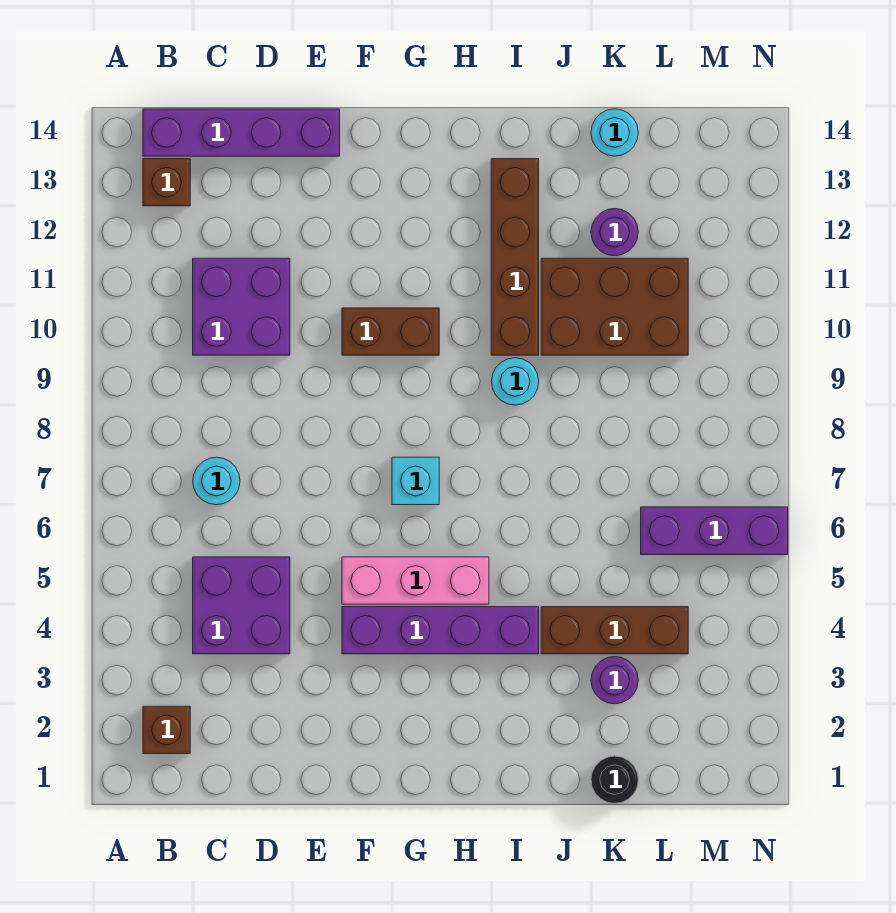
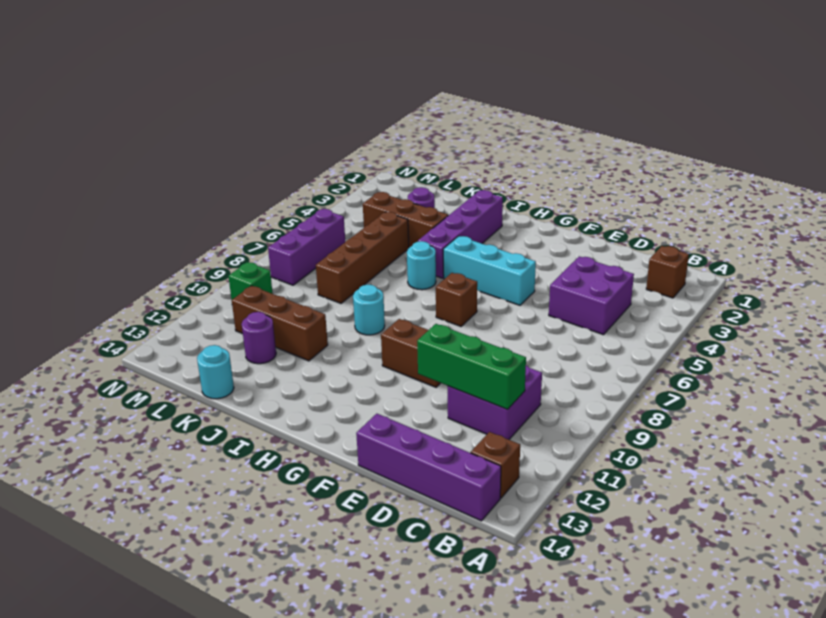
cyan round brick C7 level 1 -> cyan round brick I6 level 1
none -> green brick C11:E11 level 2
purple brick F4:I4 level 1 -> purple brick I2:I5 level 1
pink brick F5:H5 level 1 -> cyan brick F5:H5 level 1
cyan brick G7 level 1 -> brown brick G7 level 1
brown brick I10:I13 level 1 -> brown brick K5:K8 level 1
brown brick J10:L11 level 1 -> brown brick J11:L11 level 1
black round brick K1 level 1 -> none
purple brick L6:N6 level 1 -> purple brick M6:M8 level 1
none -> green brick M10 level 1

